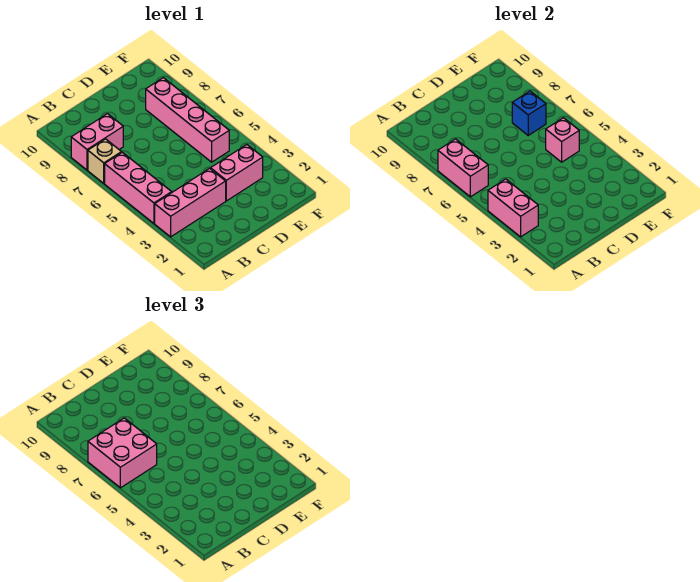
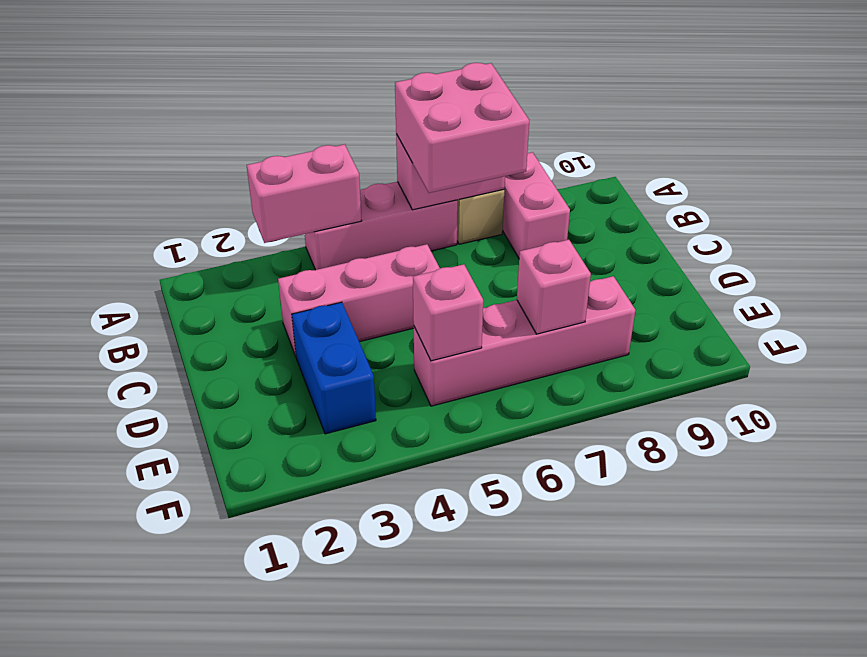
pink brick A3:C3 level 1 -> pink brick C3:C5 level 1
pink brick D3:E3 level 1 -> blue brick D3:E3 level 1
blue brick E7 level 2 -> pink brick E7 level 2

